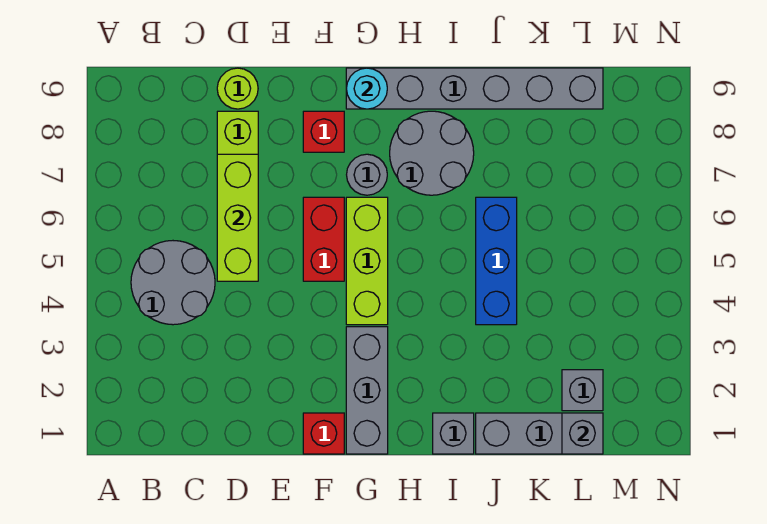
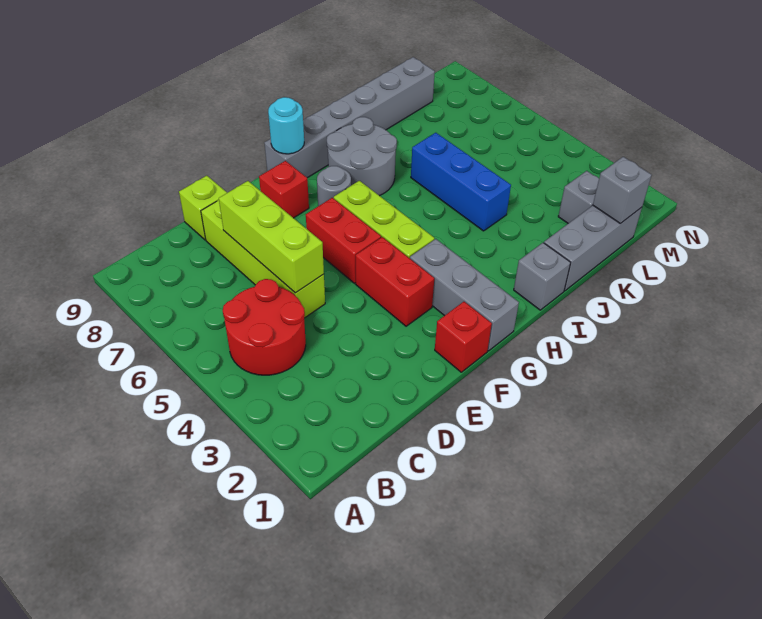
grey round brick B4:C5 level 1 -> red round brick B4:C5 level 1
lime round brick D9 level 1 -> lime brick D9 level 1
none -> red brick F3:F4 level 1

